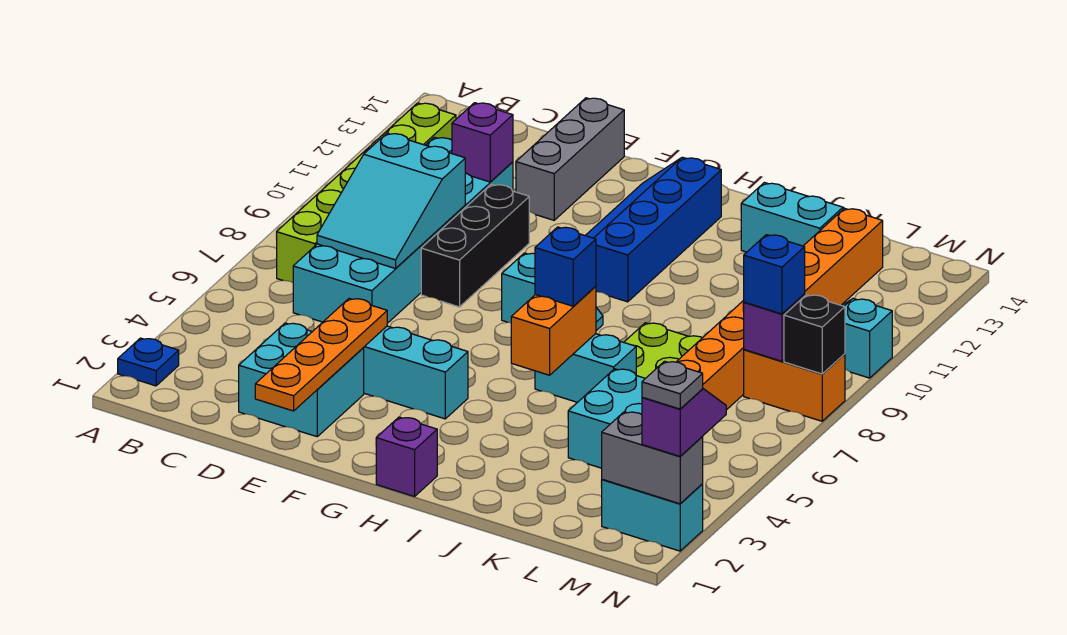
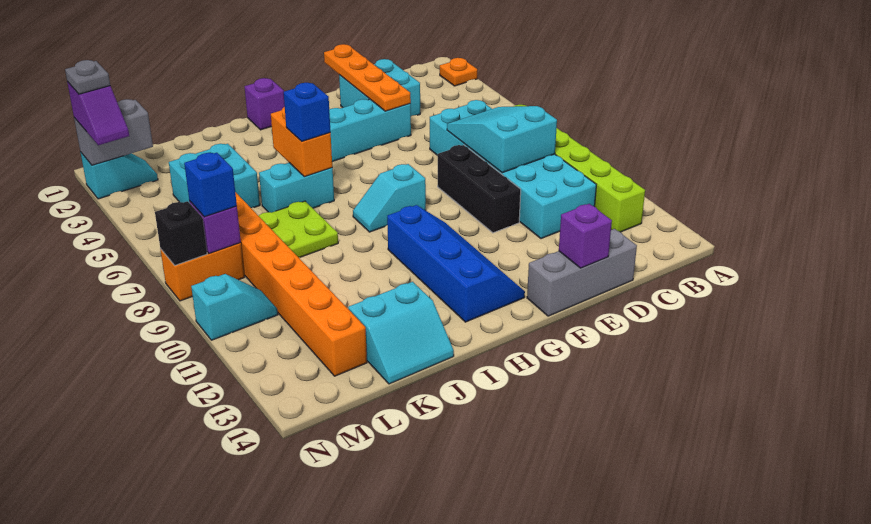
blue plate A2 level 1 -> orange plate A2 level 1
purple brick D11 level 2 -> purple brick E14 level 2
grey brick E12:E14 level 1 -> grey brick D14:F14 level 1
cyan brick M2:N2 level 1 -> cyan slope M2:N2 level 1 top N

